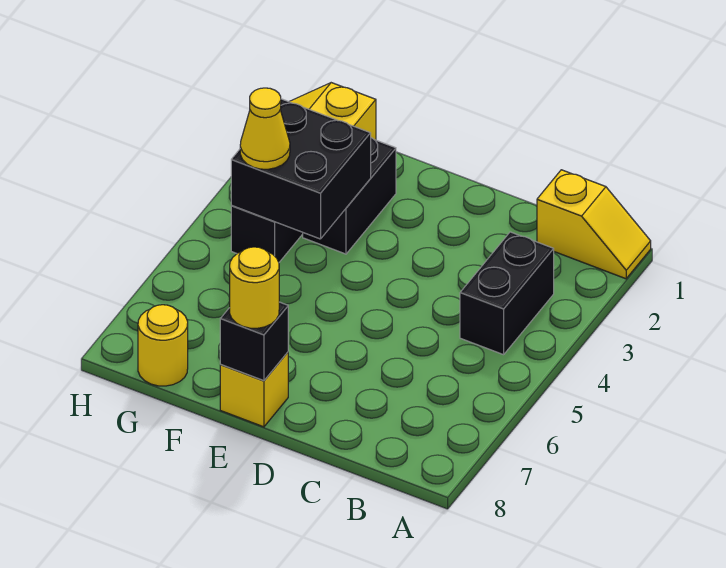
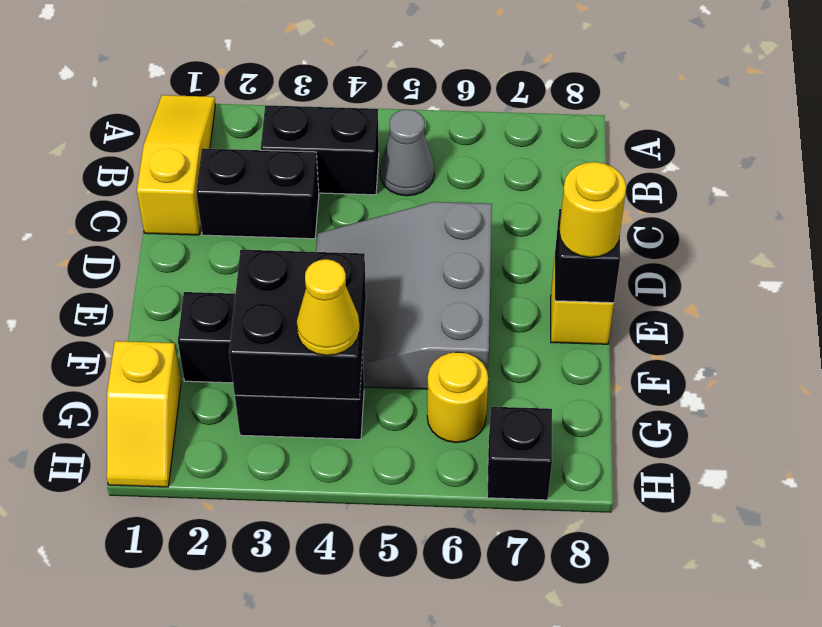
yellow slope A1:B1 level 1 top B -> yellow slope A1:C1 level 1 top C
none -> grey cone B5 level 1
none -> black brick C2:C3 level 1
none -> grey slope D4:F6 level 1 top 6
yellow round brick G8 level 1 -> yellow round brick G6 level 1
none -> black brick H7 level 1

